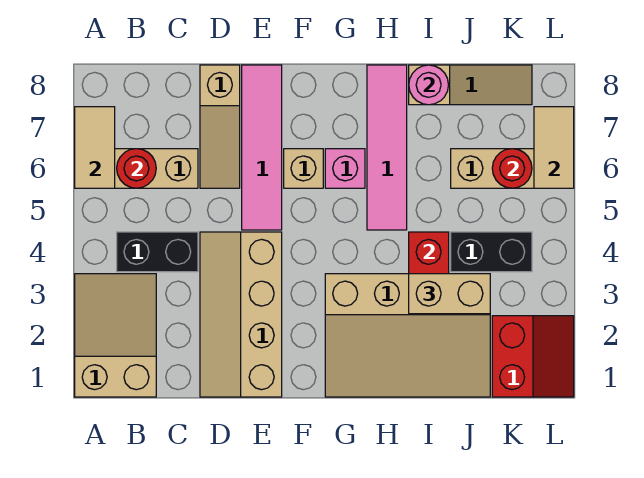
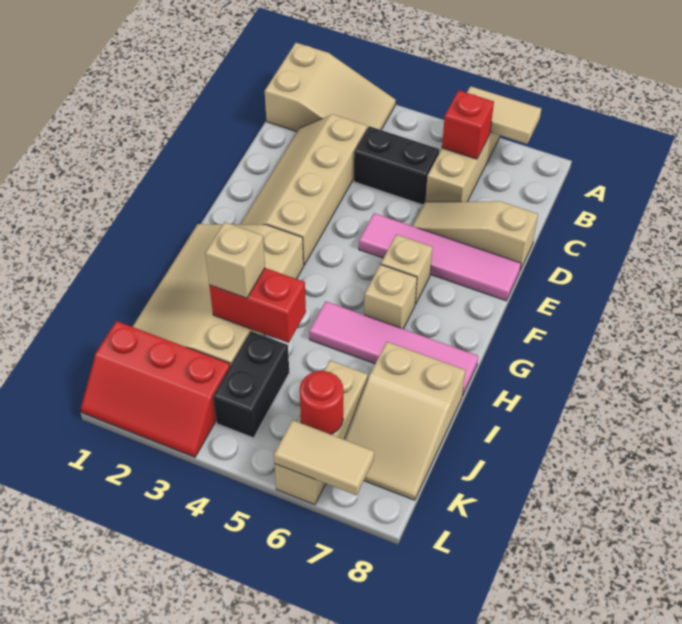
black brick B4:C4 level 1 -> black brick C4:C5 level 1
red round brick B6 level 2 -> red brick B6 level 2
tan slope D1:E4 level 1 top E -> tan slope C2:F3 level 1 top 3
pink brick G6 level 1 -> tan brick G6 level 1
tan brick I3:J3 level 3 -> tan brick I3 level 3
tan slope I8:K8 level 1 top I -> tan slope I7:K8 level 1 top I
pink round brick I8 level 2 -> none
red slope K1:L2 level 1 top K -> red slope K1:L3 level 1 top K

